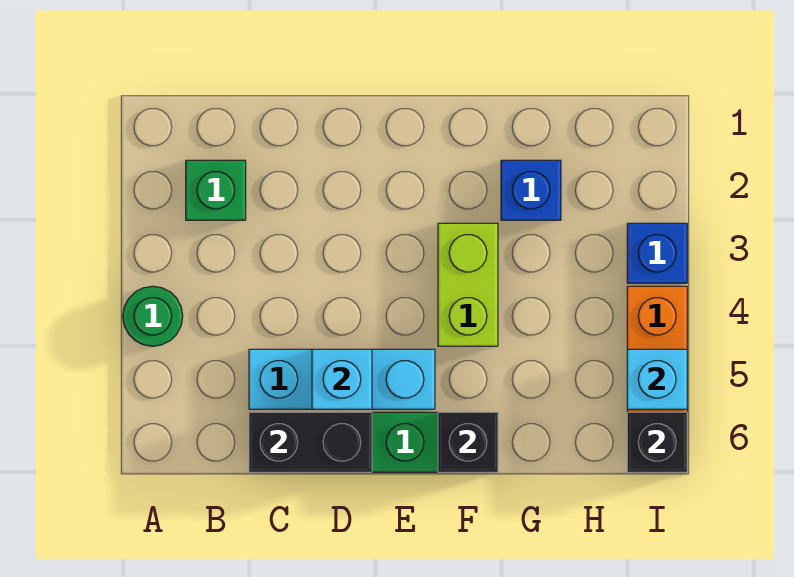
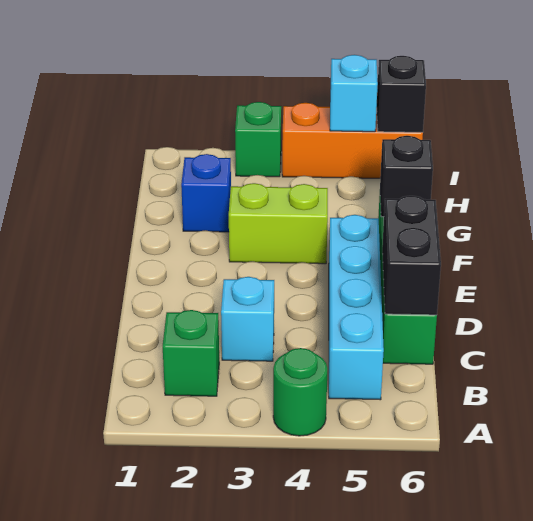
cyan brick C5:E5 level 1 -> cyan brick B5:E5 level 1
cyan brick D5 level 2 -> cyan brick C3 level 1
blue brick I3 level 1 -> green brick I3 level 1

